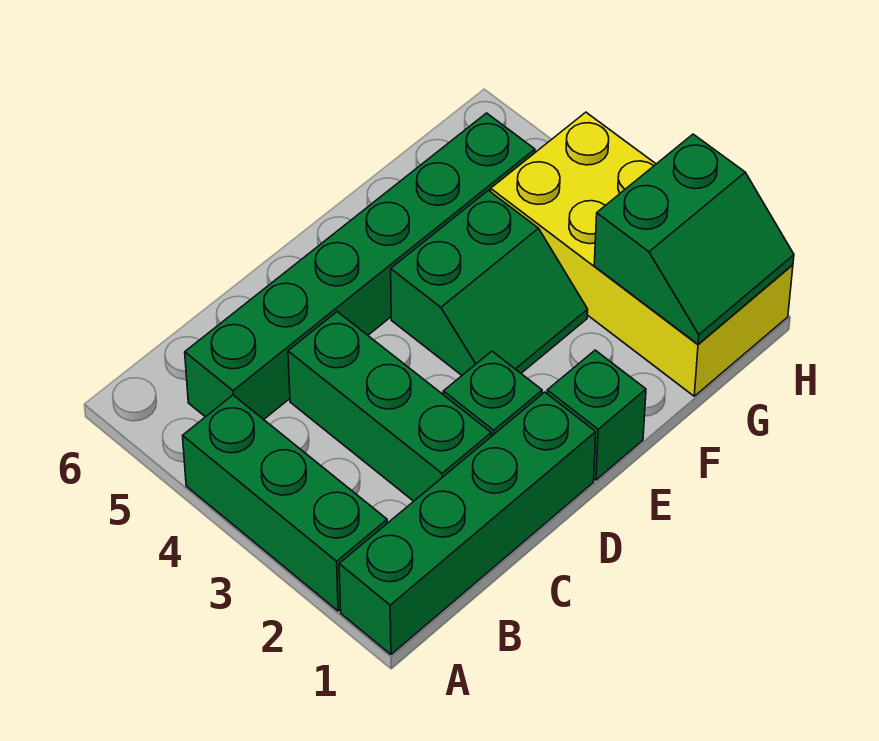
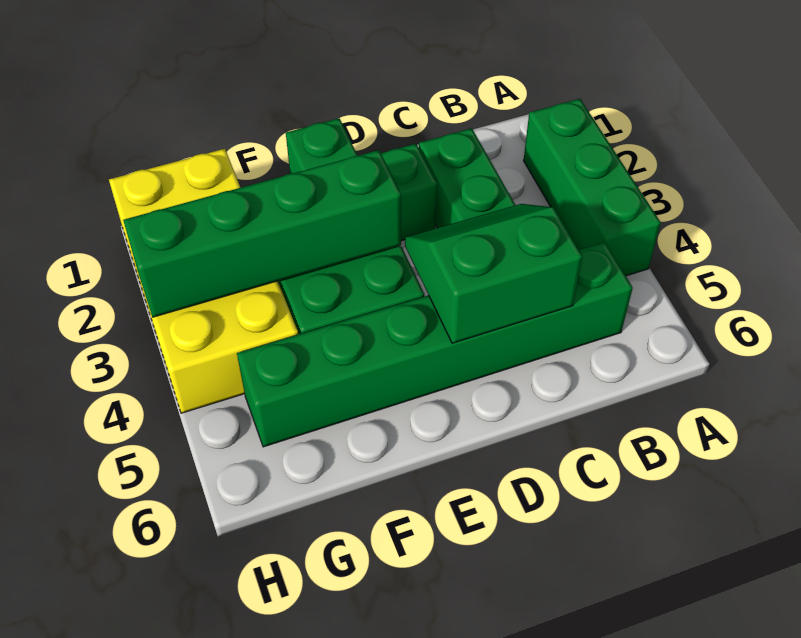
green brick A1:D1 level 1 -> green brick E3:H3 level 2
green slope G1:H2 level 2 top 2 -> green slope C4:D5 level 2 top 5

